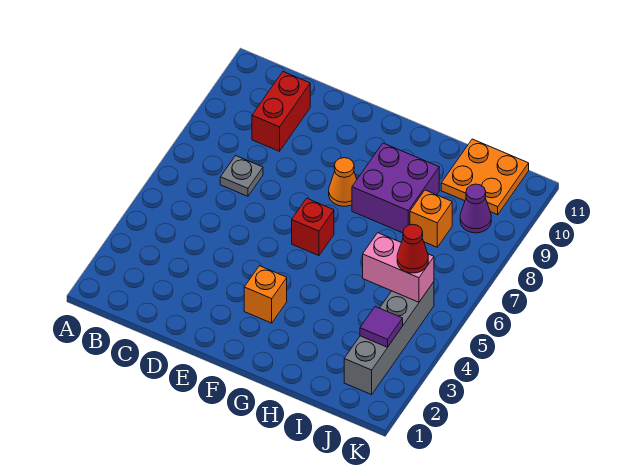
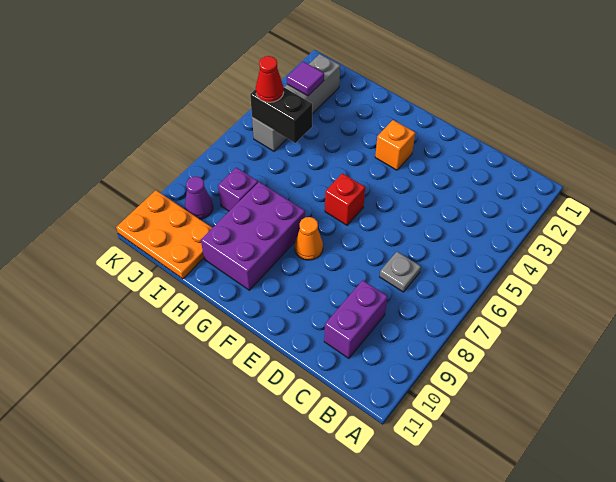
red brick C9:C10 level 1 -> purple brick C9:C10 level 1
purple brick G8:H9 level 1 -> purple brick G8:H10 level 1
pink brick I5:J5 level 2 -> black brick I5:J5 level 2
orange brick I8 level 1 -> purple brick I8 level 1
orange plate I10:J11 level 1 -> orange plate I10:K11 level 1

